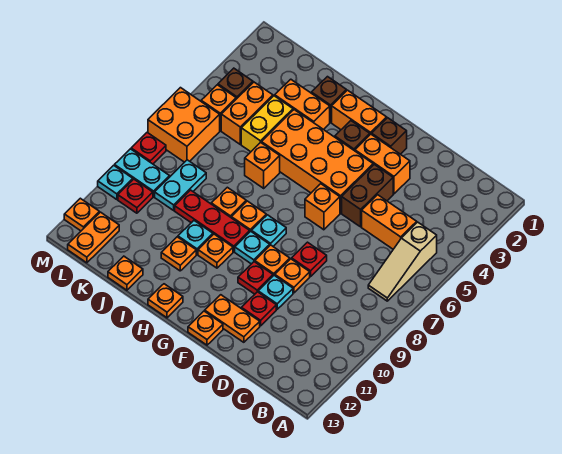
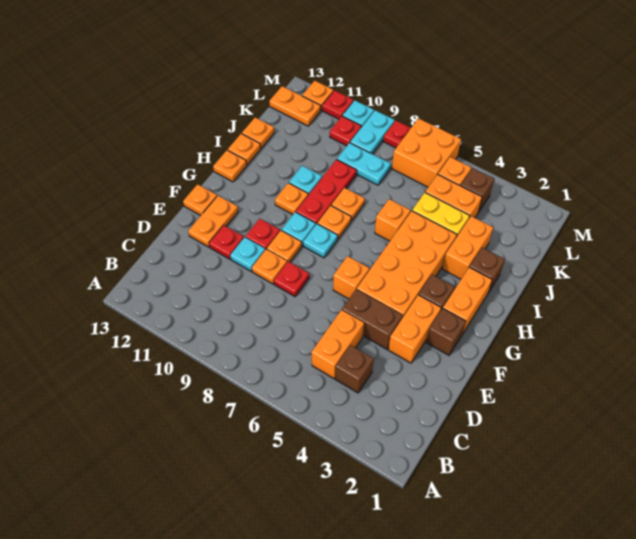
tan slope B5:B7 level 1 top 5 -> none
none -> brown brick C4 level 1
orange plate I11 level 1 -> orange plate I13 level 1
none -> red plate M11 level 1

